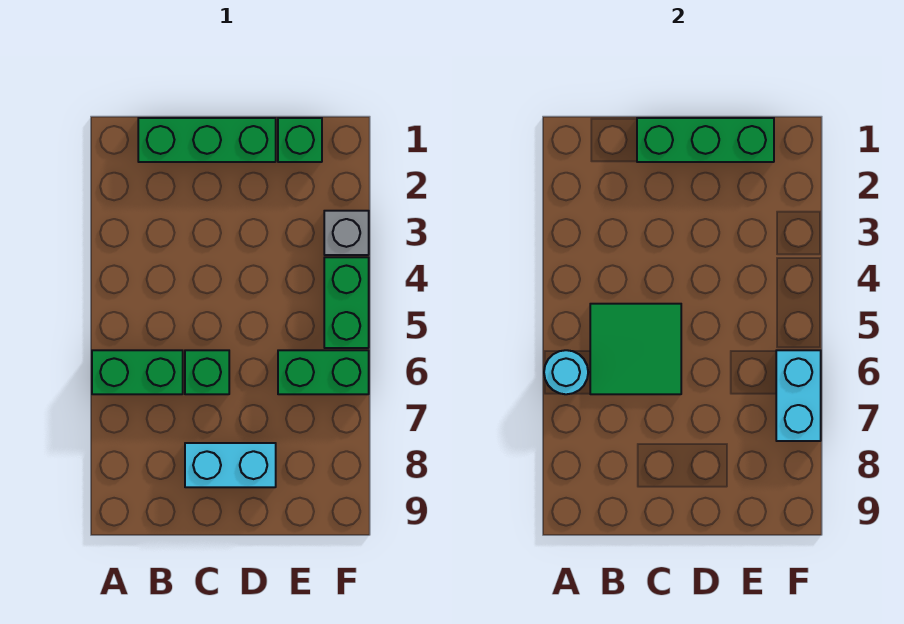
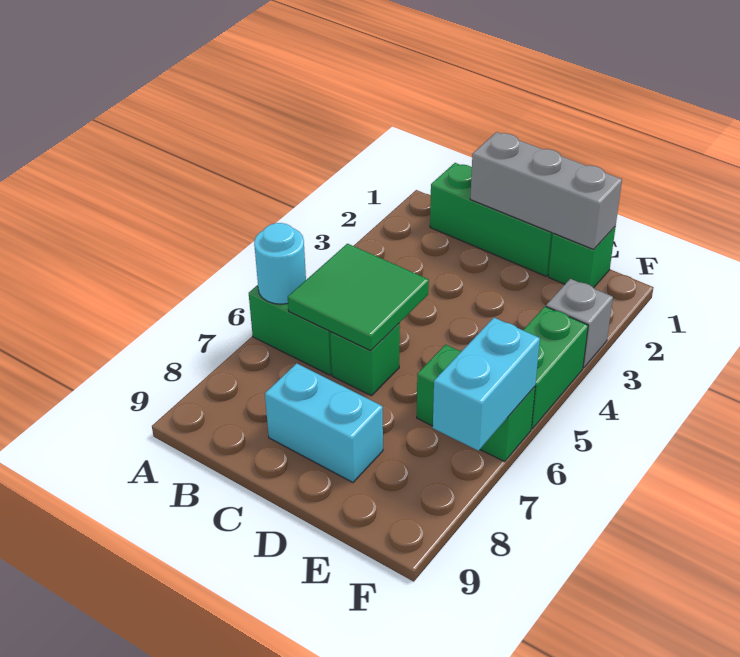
green brick C1:E1 level 2 -> grey brick C1:E1 level 2

